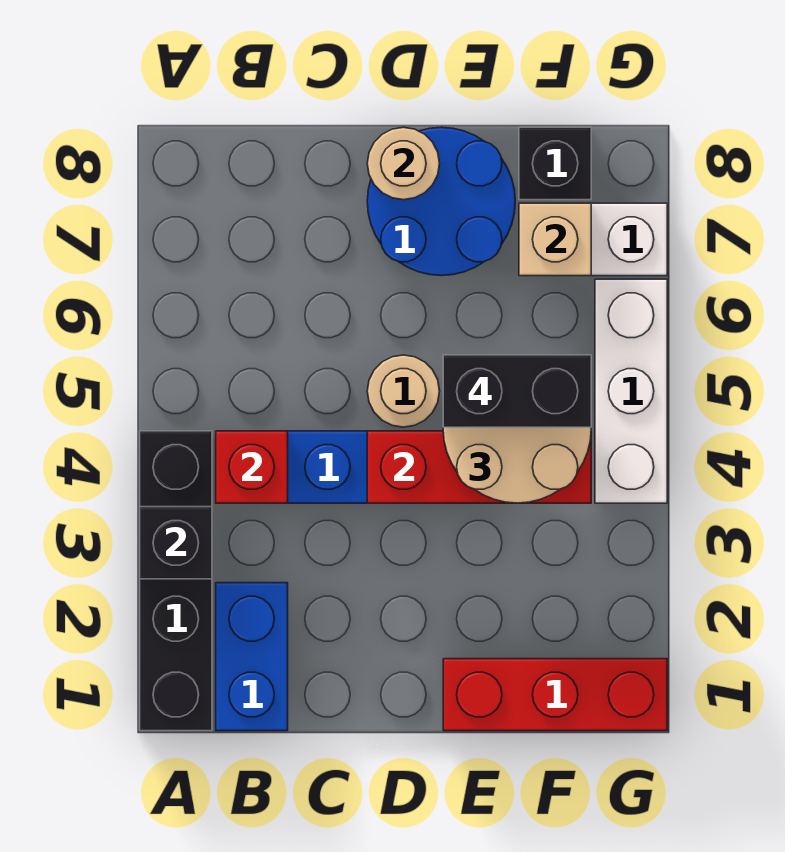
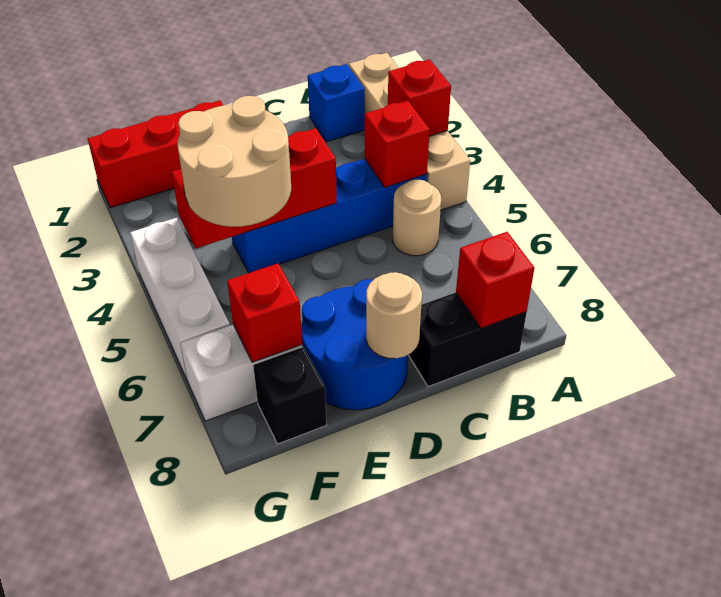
black brick A1:A4 level 1 -> tan brick A1:A4 level 1
black brick A3 level 2 -> red brick A3 level 2
blue brick B1:B2 level 1 -> blue brick B1 level 1
none -> red brick B8 level 2
tan round brick D5 level 1 -> tan round brick B5 level 1
black brick E5:F5 level 4 -> black brick B8:C8 level 1
tan brick F7 level 2 -> red brick F7 level 2

